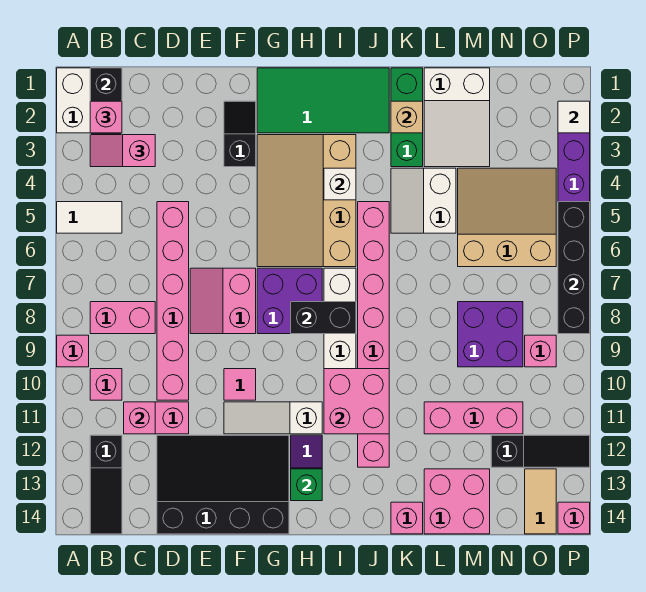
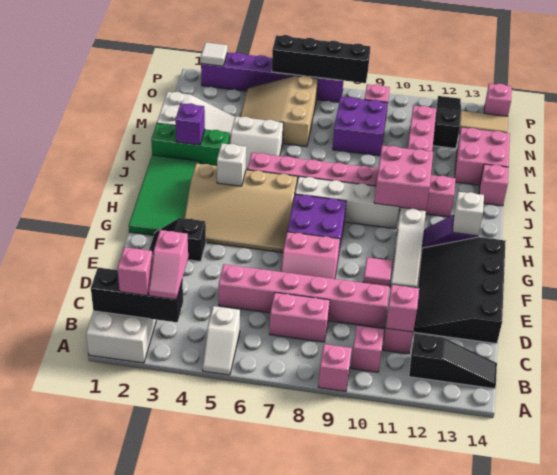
white tile A5:B5 level 1 -> white slope A5:B5 level 1 top B
pink brick B8:C8 level 1 -> pink brick C7:C8 level 1
black brick H8:I8 level 2 -> none
green brick H13 level 2 -> white brick H13 level 2
tan brick K2 level 2 -> purple brick K2 level 2

